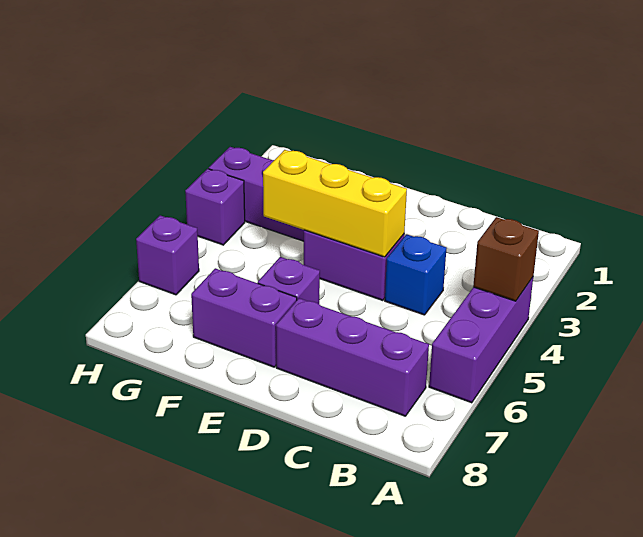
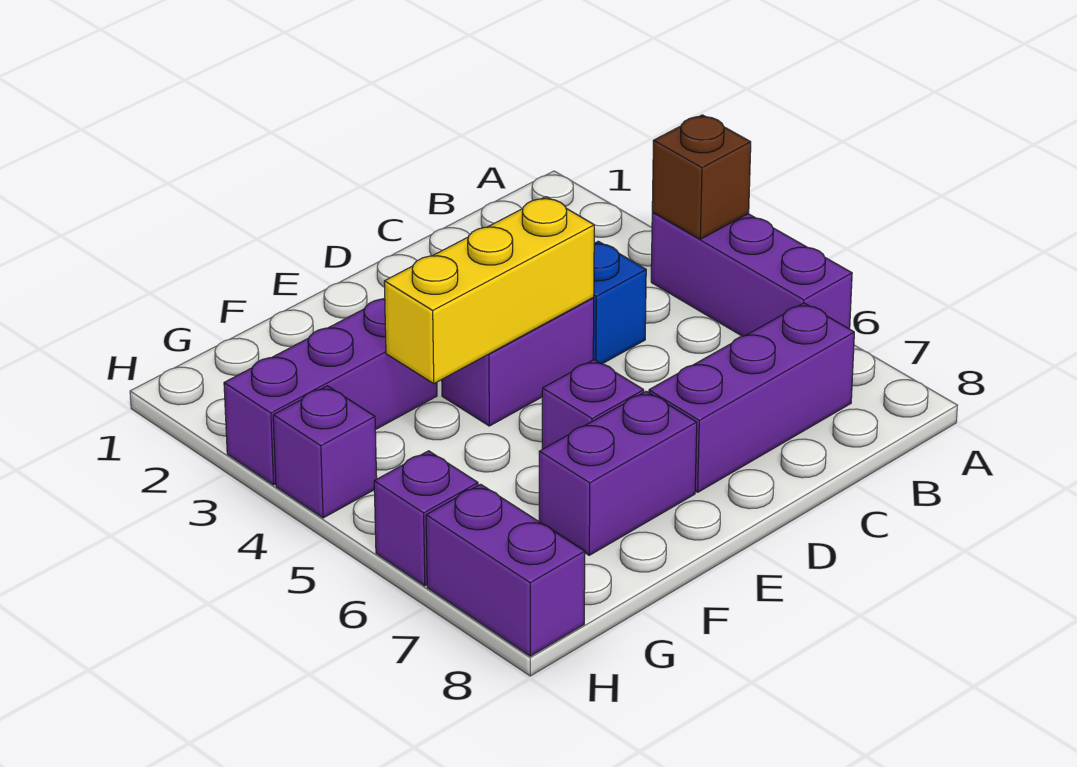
none -> purple brick H7:H8 level 1

